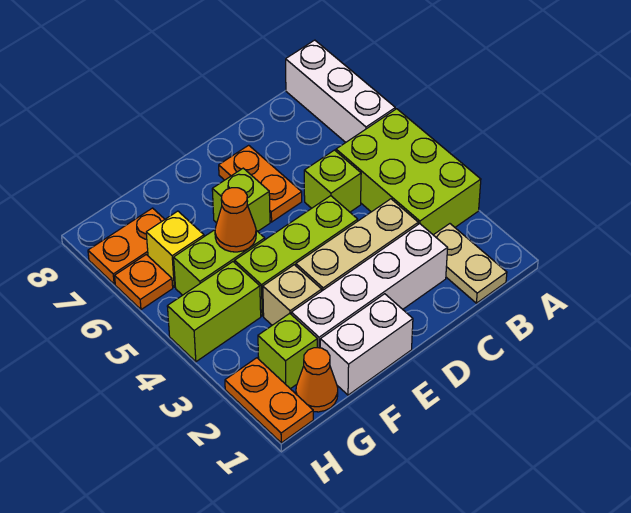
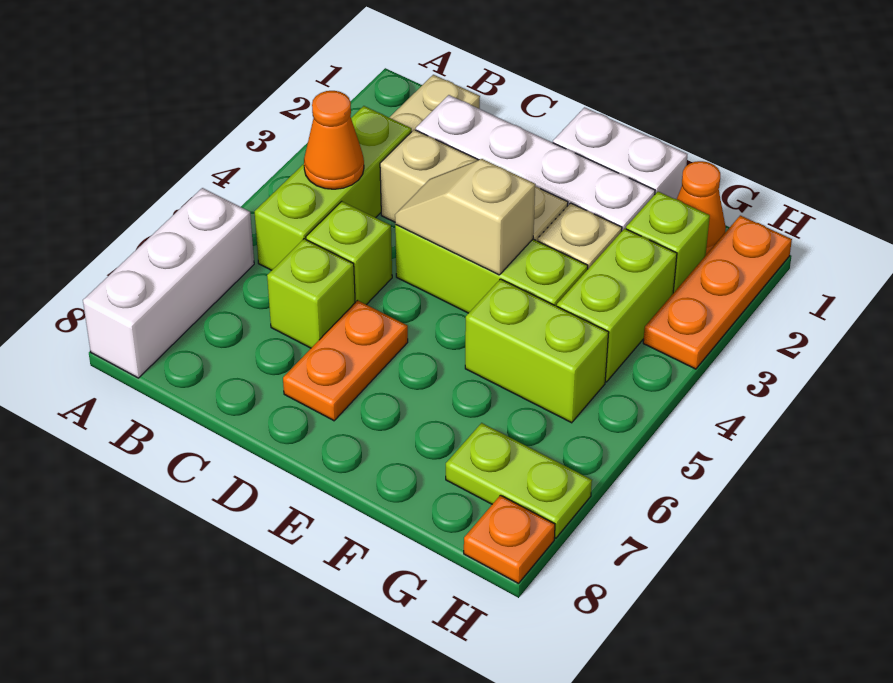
lime brick A3:B5 level 1 -> lime brick B3:B5 level 1
none -> tan slope D4:E4 level 2 top E
lime brick E6 level 1 -> lime brick C6 level 1
orange cone F5 level 2 -> orange cone B4 level 2
lime brick G4:H4 level 1 -> lime brick G3:G4 level 1
yellow brick G6 level 1 -> none
orange plate G7:H7 level 1 -> lime plate G7:H7 level 1
orange plate H1:H2 level 1 -> orange plate H1:H3 level 1
orange plate H6 level 1 -> orange plate H8 level 1

